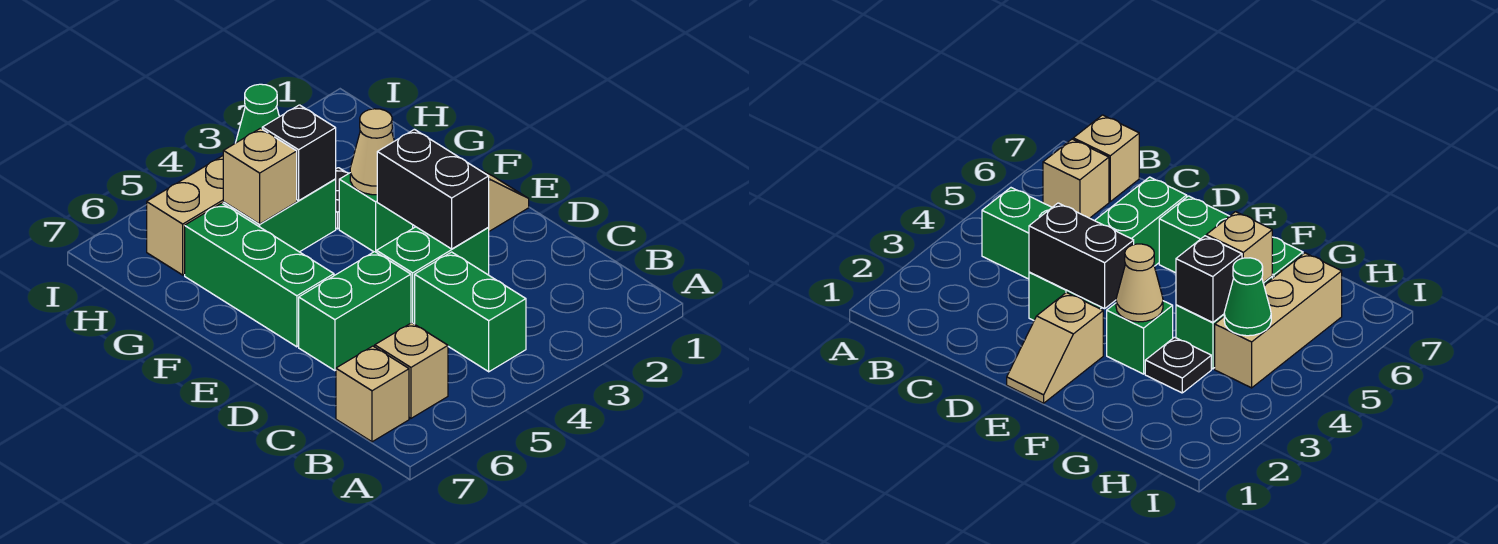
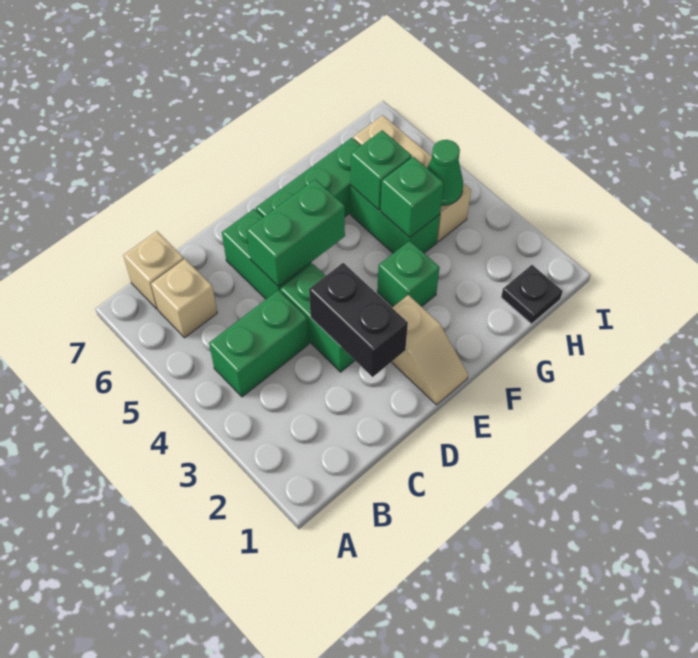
black brick D3:E3 level 2 -> black brick D2:D3 level 2
none -> green brick D5:E5 level 2
tan cone F3 level 2 -> none
black plate G3 level 1 -> black plate H1 level 1
black brick G4 level 2 -> green brick G4 level 2
tan brick G5 level 2 -> green brick G5 level 2

